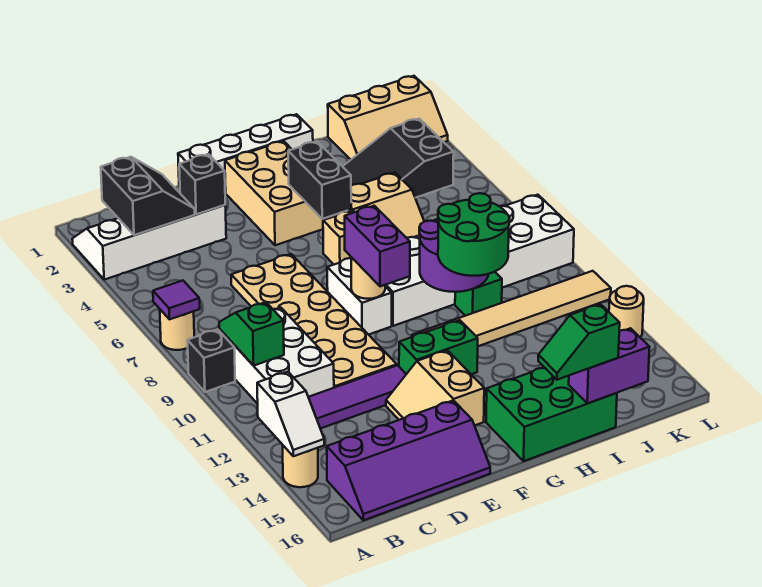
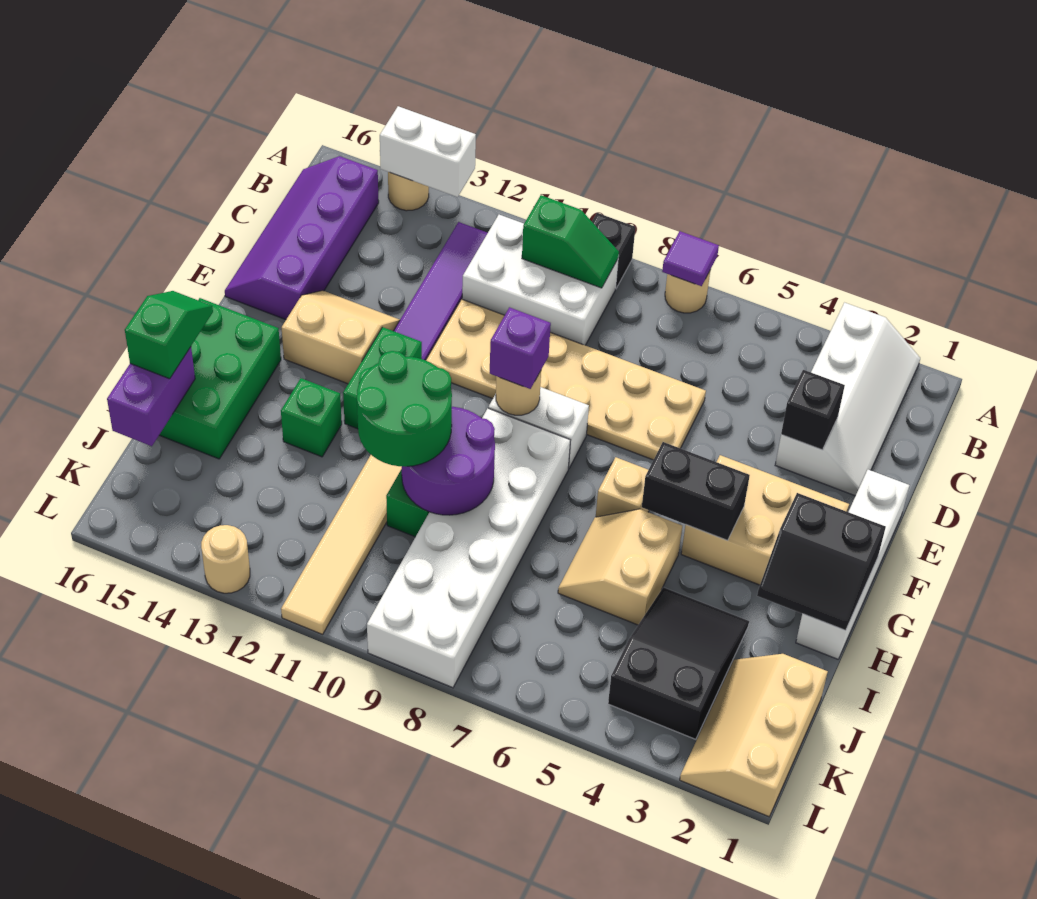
white slope A13:A14 level 2 top 13 -> white brick A13:A14 level 2
black slope B2:C3 level 2 top B -> black slope G1:H2 level 2 top G
purple brick F9:F10 level 3 -> purple brick F9 level 3
none -> green brick H13 level 1

